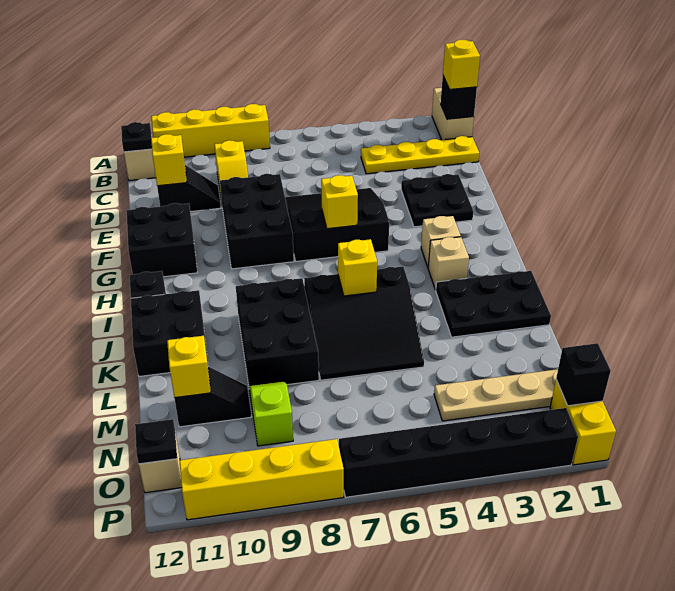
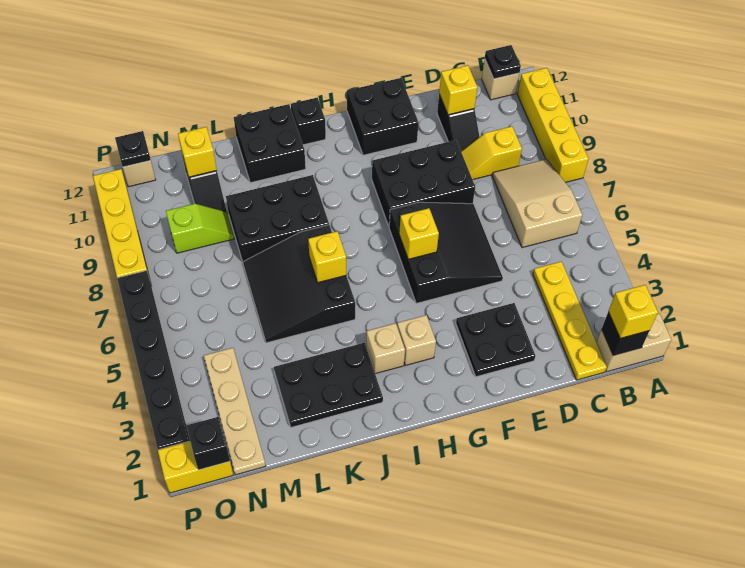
none -> tan slope B6:C8 level 1 top 6
black plate J1:K3 level 1 -> black plate J2:L3 level 1

